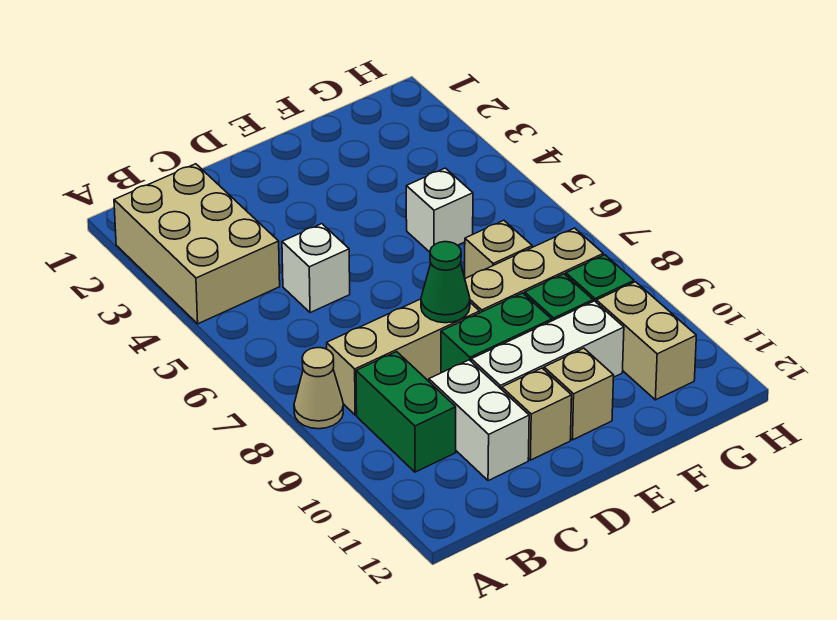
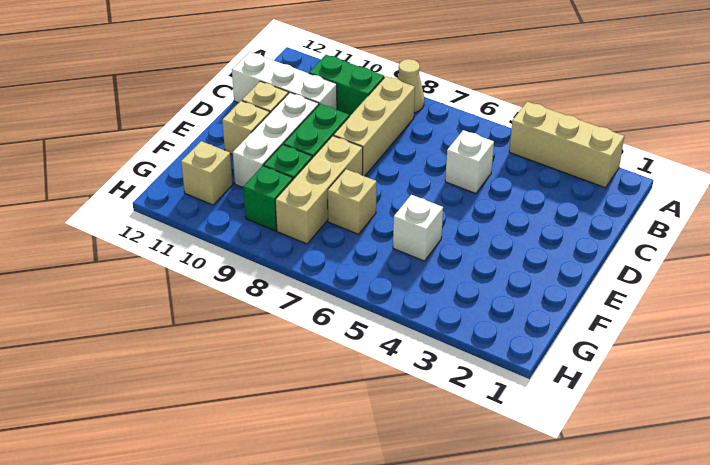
tan brick A2:B4 level 1 -> tan brick A2:A4 level 1
white brick C10:C11 level 1 -> white brick C10:C12 level 1
green cone D8 level 2 -> none
tan brick G10:G11 level 1 -> tan brick G11 level 1

